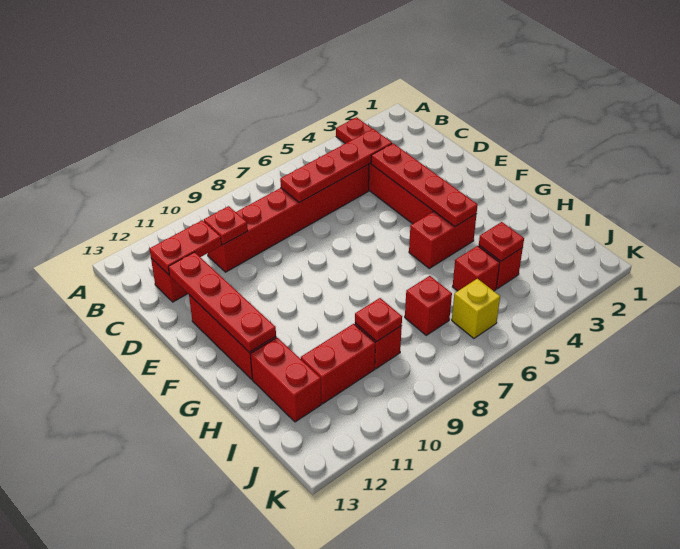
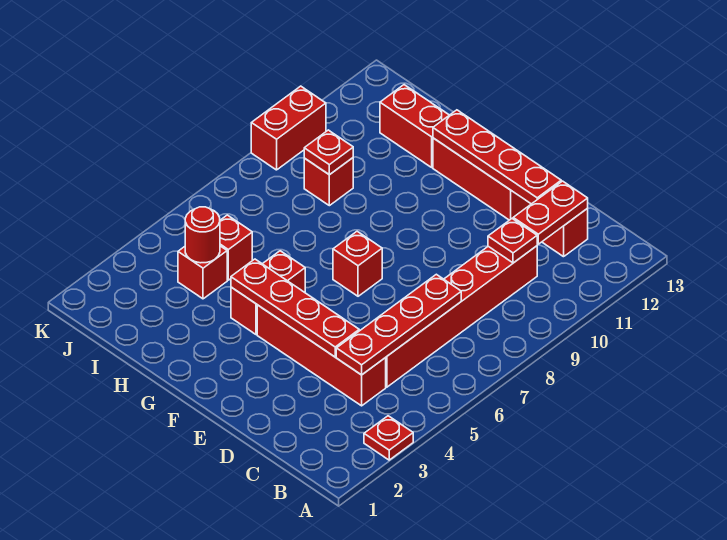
red plate I4 level 2 -> red round brick I4 level 2
red brick I7 level 1 -> red brick F7 level 1
red brick I10:I11 level 1 -> red brick K9:K10 level 1
yellow brick J6 level 1 -> none

